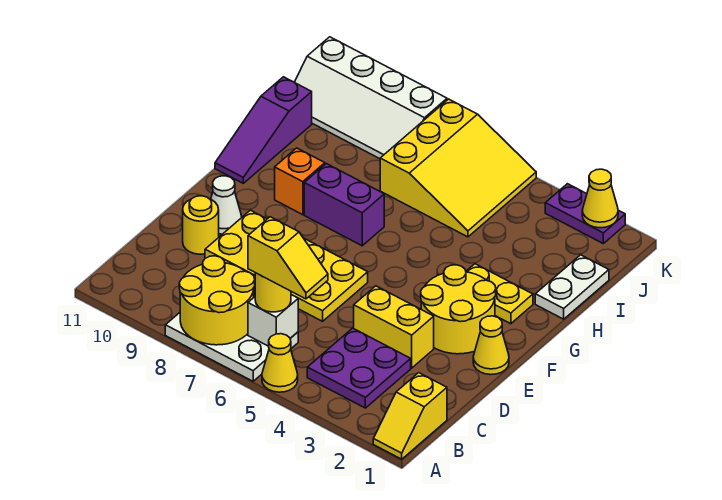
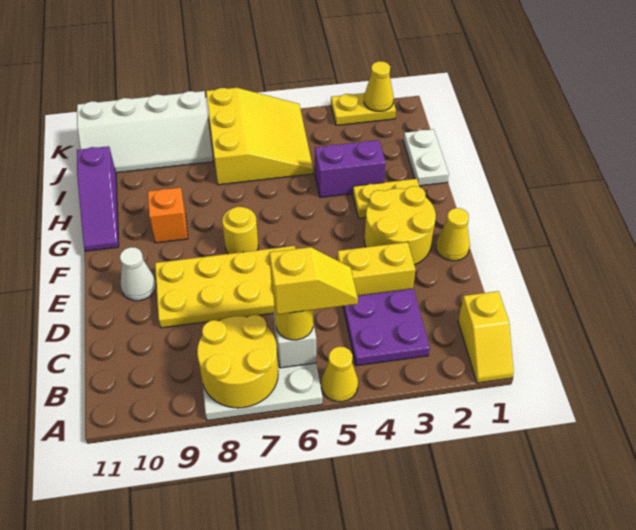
yellow round brick D10 level 1 -> yellow round brick F7 level 1
purple brick G7:G8 level 1 -> purple brick H3:H4 level 1
purple plate K2:K3 level 1 -> yellow plate K2:K3 level 1

